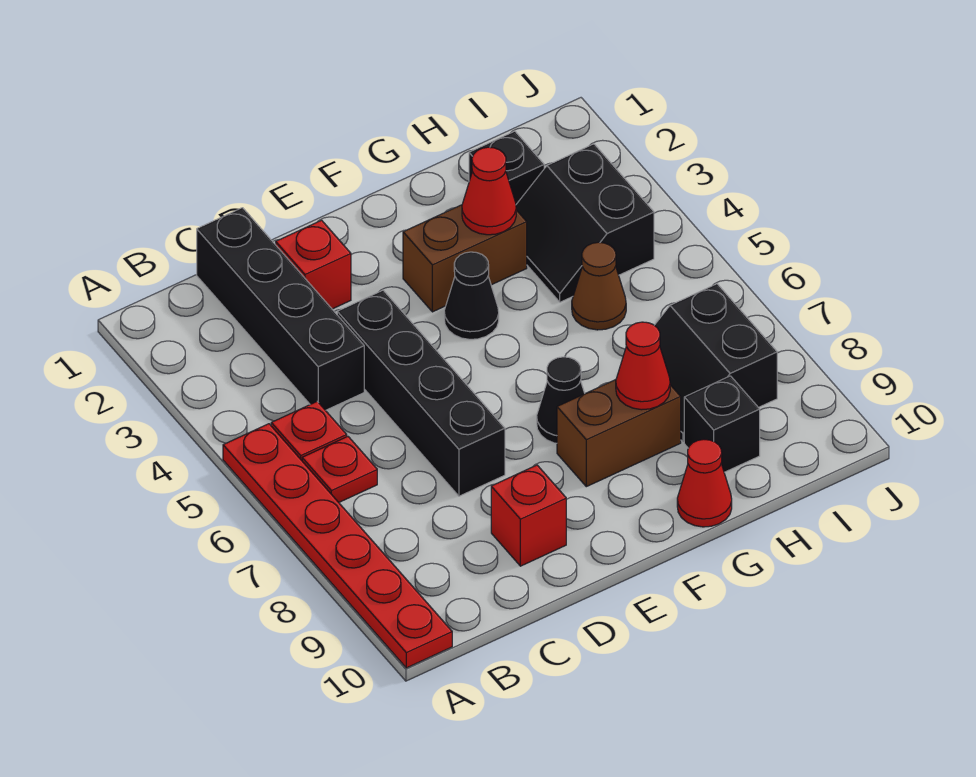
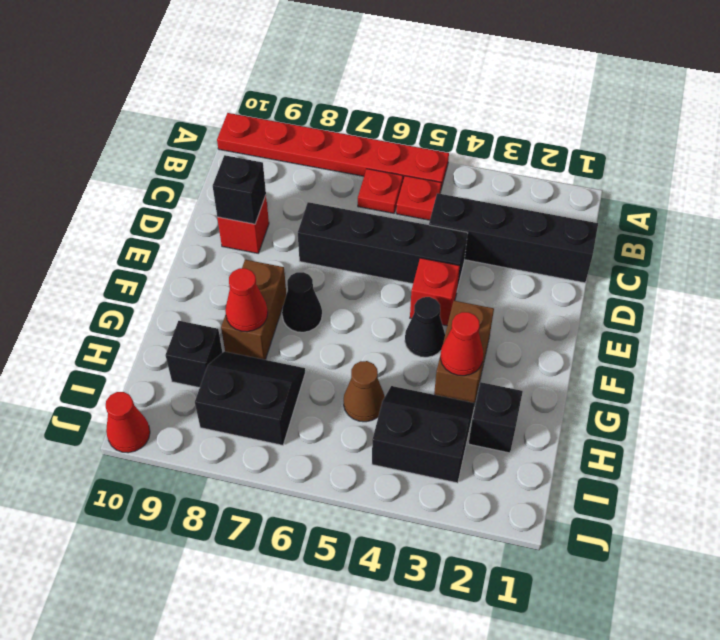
red brick D2 level 1 -> red brick E4 level 1
none -> black brick D9 level 2
red cone G10 level 1 -> red cone J10 level 1

